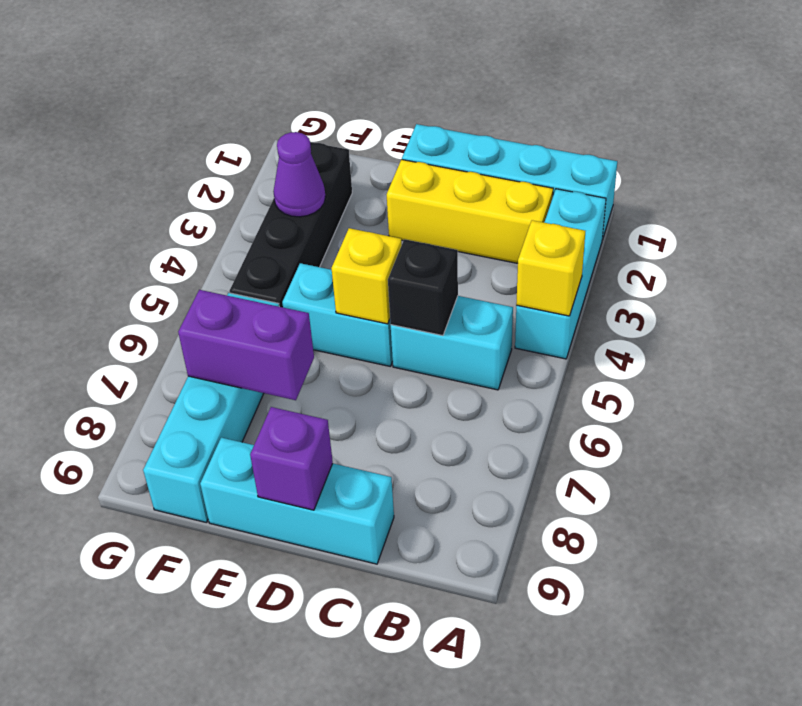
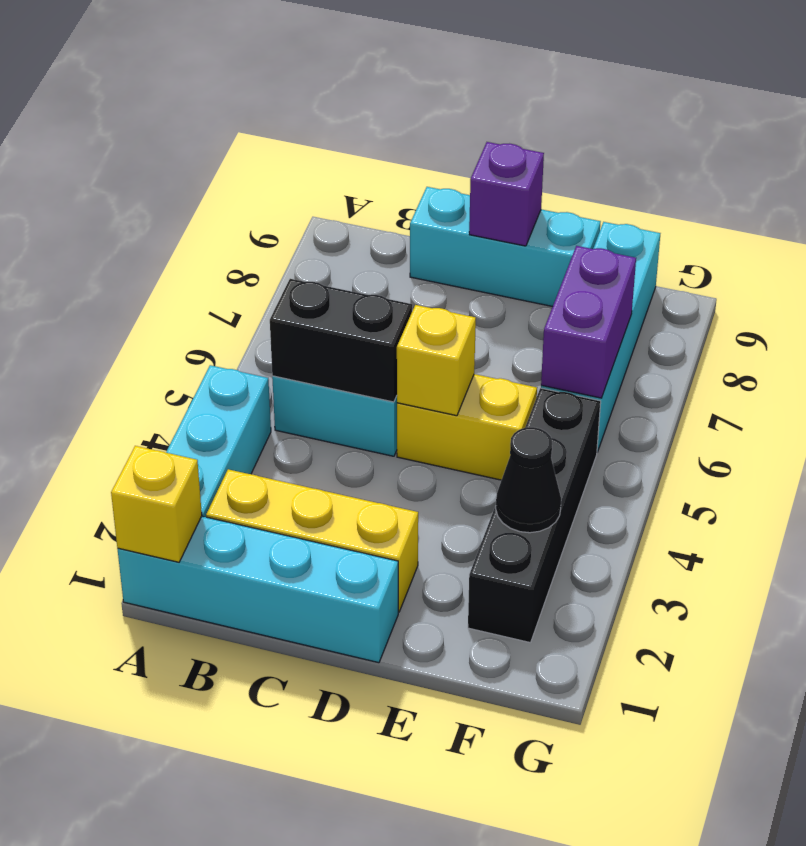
yellow brick A4 level 2 -> yellow brick A1 level 2
black brick C5 level 2 -> black brick B5:C5 level 2
cyan brick D5:E5 level 1 -> yellow brick D5:E5 level 1
purple brick E7:F7 level 2 -> purple brick F6:F7 level 2
purple cone F3 level 2 -> black cone F3 level 2

